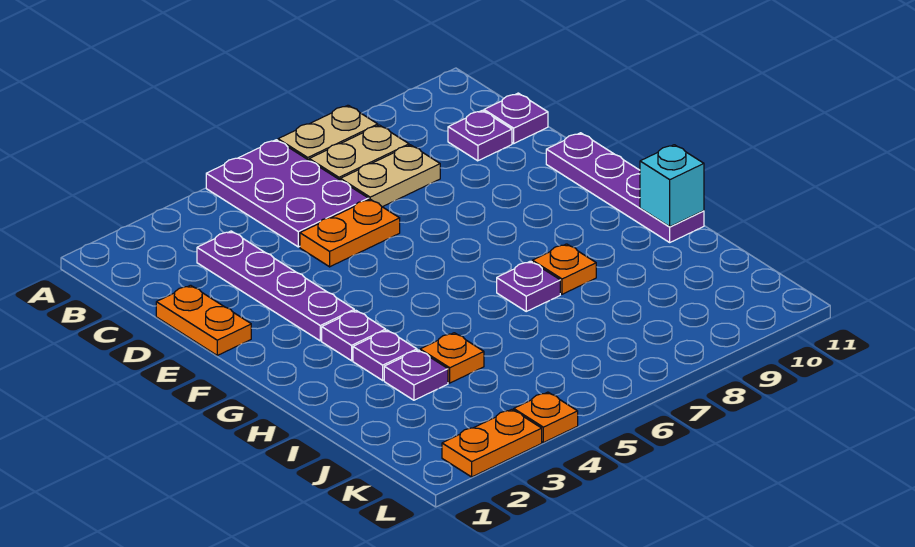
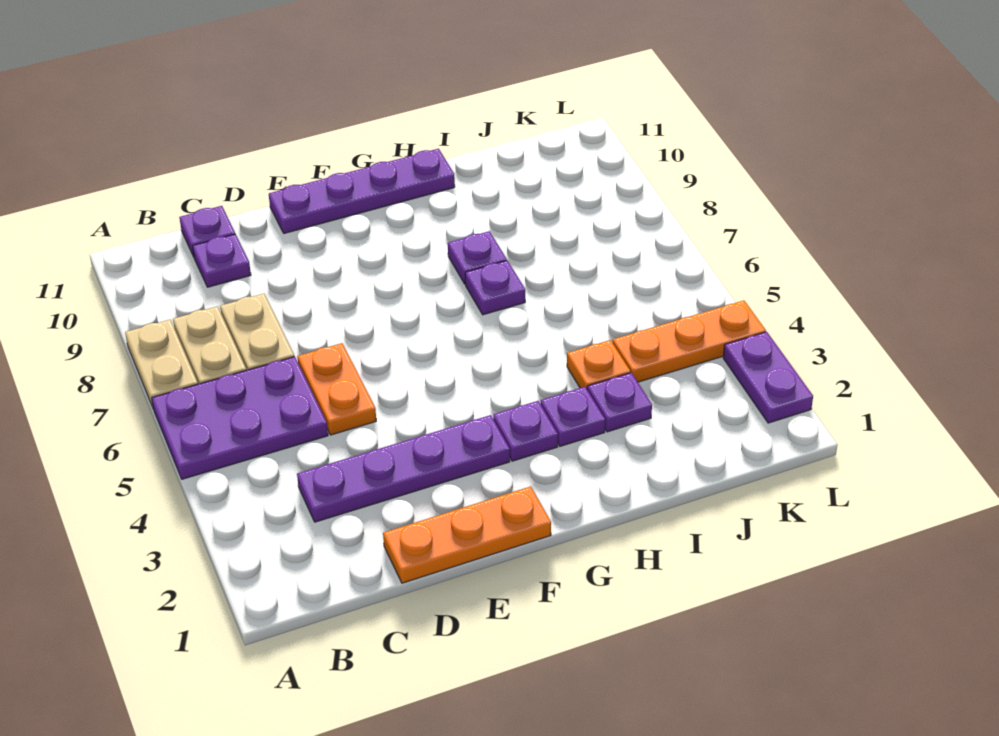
orange plate D1:E1 level 1 -> orange plate D1:F1 level 1
orange plate H8 level 1 -> purple plate H8 level 1
cyan brick H11 level 2 -> none
orange plate L2:L3 level 1 -> purple plate L2:L3 level 1
orange plate L4 level 1 -> orange plate J4:L4 level 1

